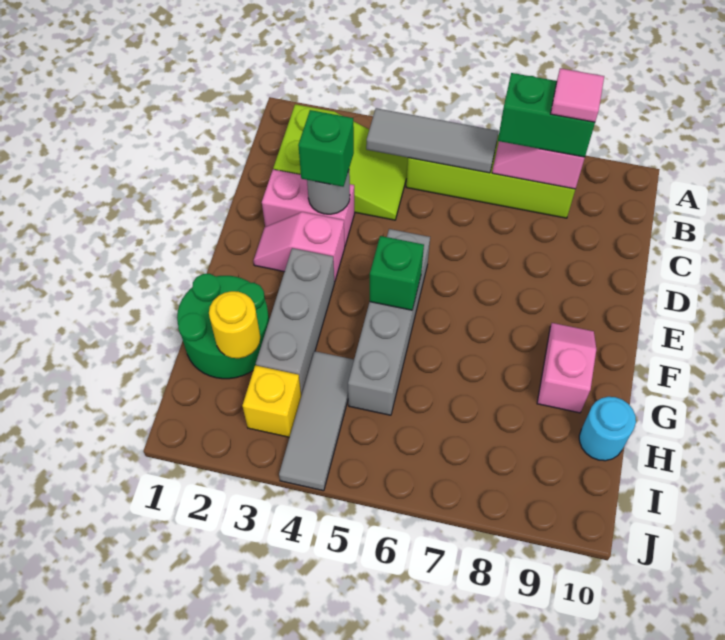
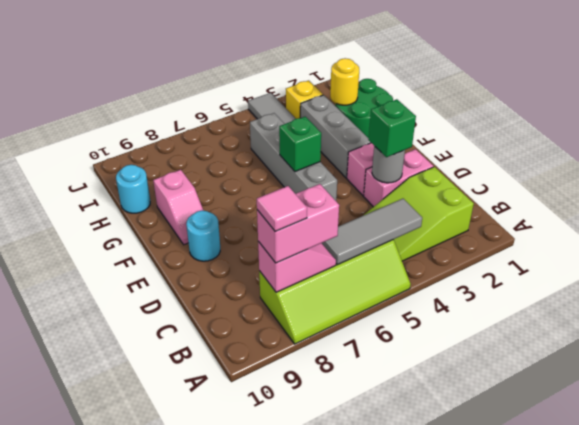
green brick B7:B8 level 3 -> pink brick B7:B8 level 3
none -> cyan round brick E9 level 1

